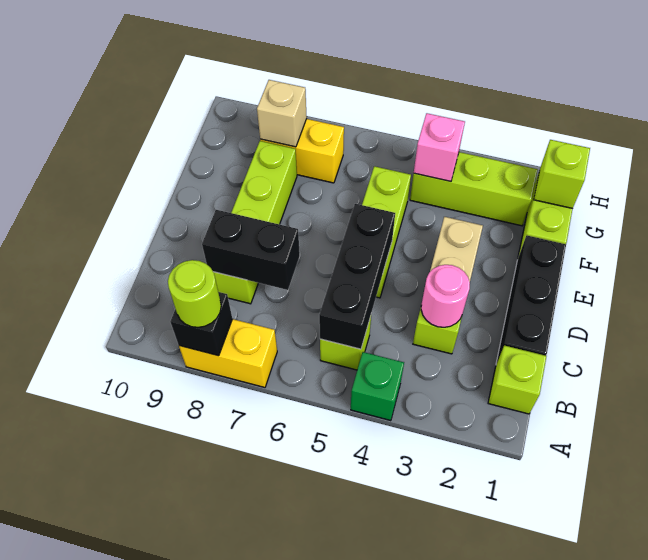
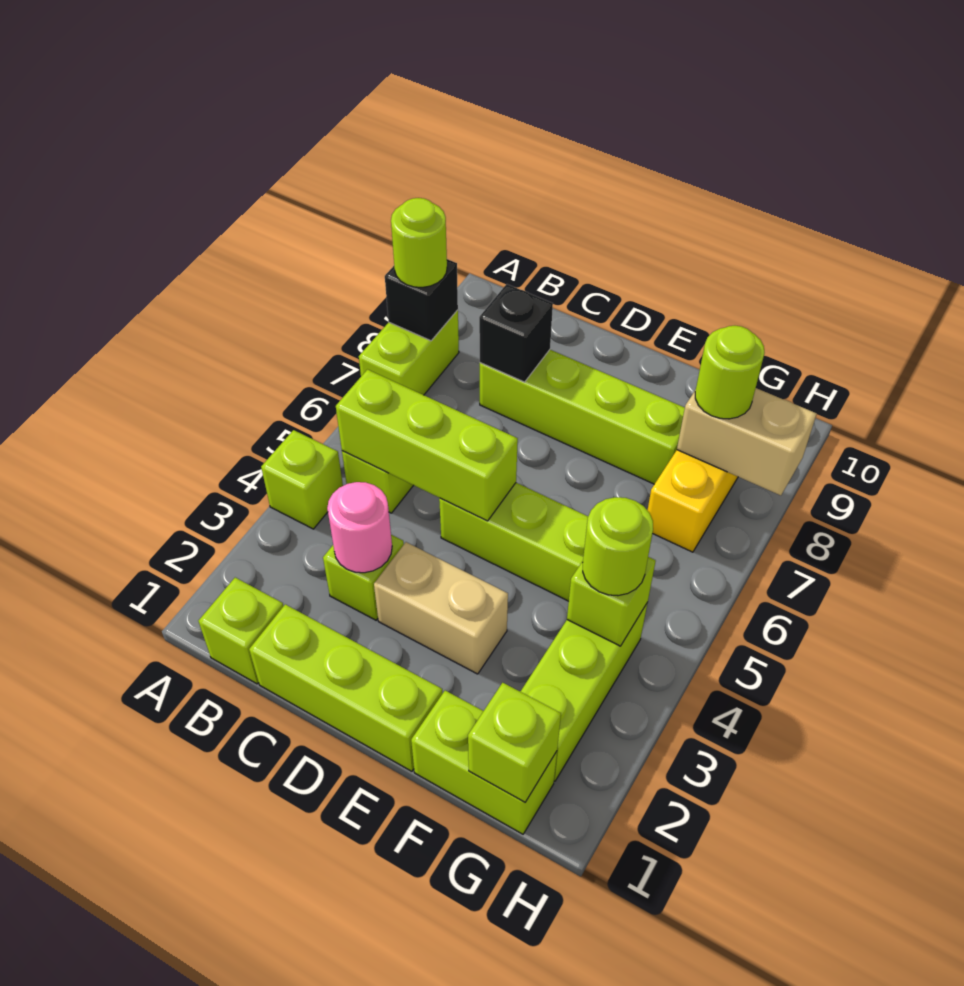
green brick A4 level 1 -> lime brick A4 level 1
yellow brick A7:A8 level 1 -> lime brick A7:A8 level 1
black brick B5:D5 level 2 -> lime brick B5:D5 level 2
black brick C1:E1 level 1 -> lime brick C1:E1 level 1
black brick C7:C8 level 2 -> black brick C8 level 2
pink brick G4 level 2 -> lime brick G4 level 2
none -> lime round brick G4 level 3
tan brick G8 level 2 -> tan brick G8:H8 level 2
none -> lime round brick G8 level 3

